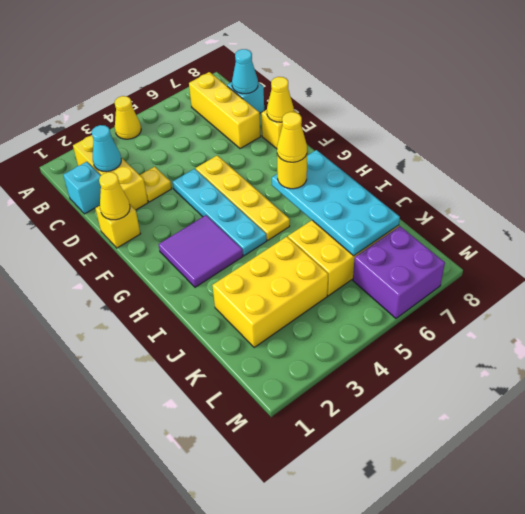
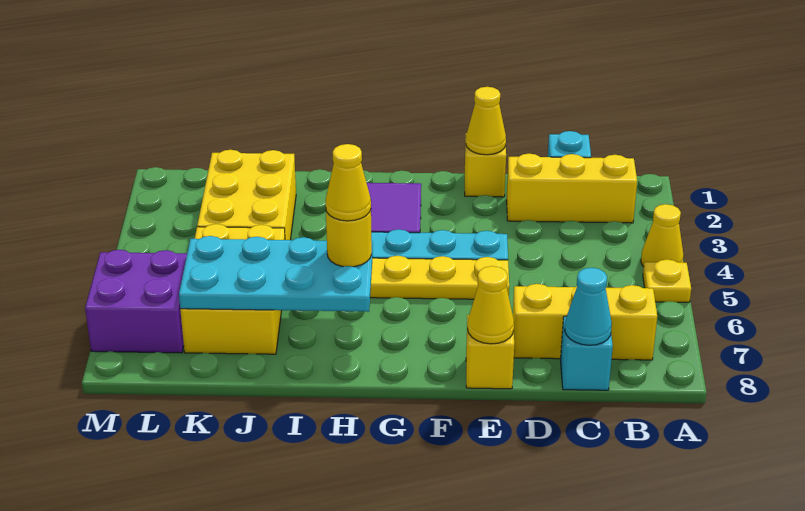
cyan cone C2 level 2 -> none
yellow plate D3 level 1 -> yellow plate A5 level 1

